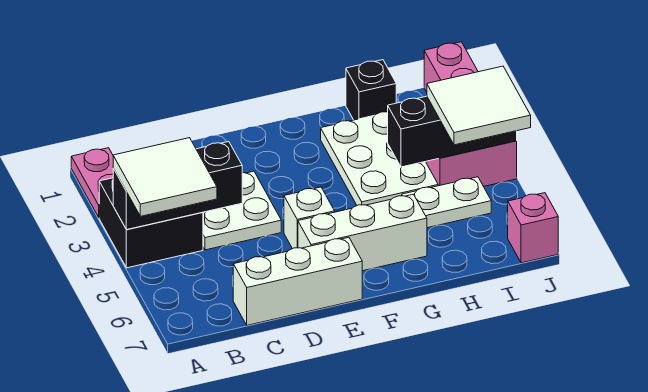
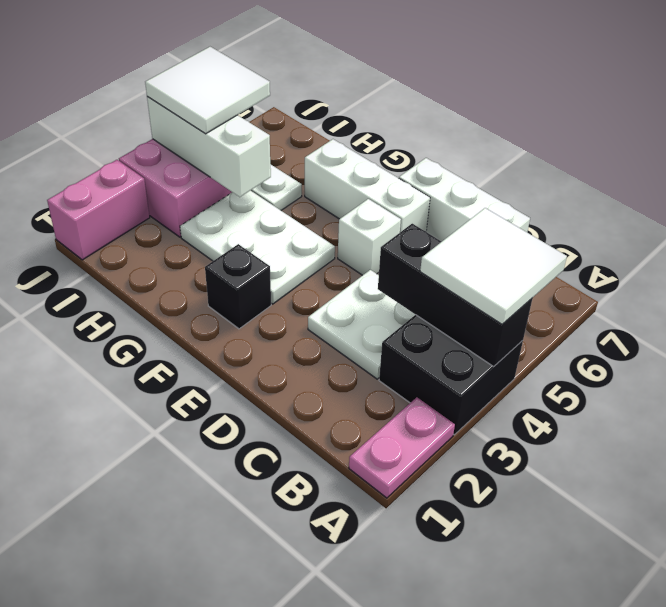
white plate G2:H4 level 1 -> white plate F3:H4 level 1
black brick H1 level 1 -> black brick F2 level 1
black brick H4:J4 level 2 -> white brick H4:J4 level 2
pink brick J7 level 1 -> none

